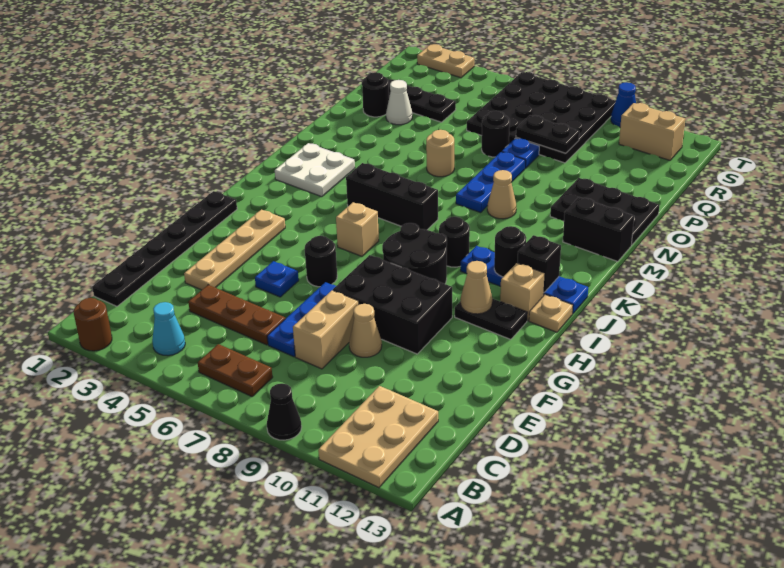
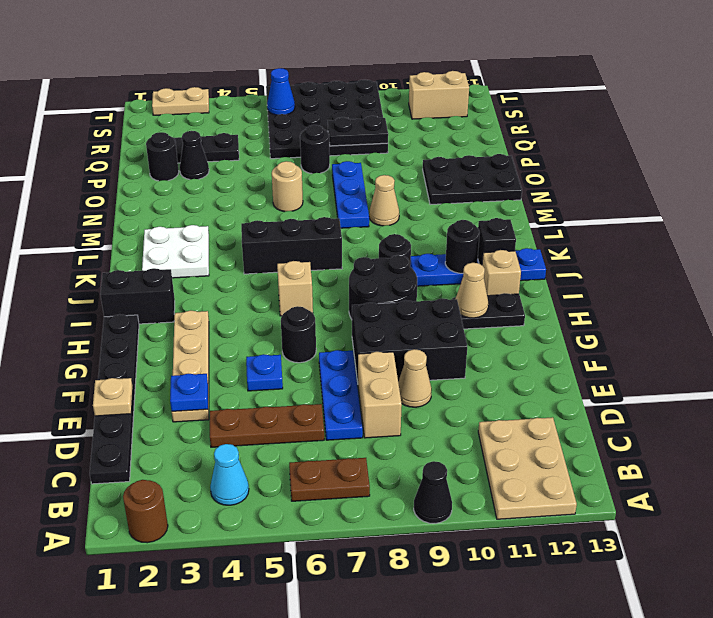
tan plate I13 level 1 -> tan plate E1 level 2
black brick M12:M13 level 1 -> black brick I1:I2 level 1
white cone P3 level 1 -> black cone P3 level 1
blue plate P8 level 1 -> blue plate E3 level 2
blue cone T10 level 1 -> blue cone S6 level 2

